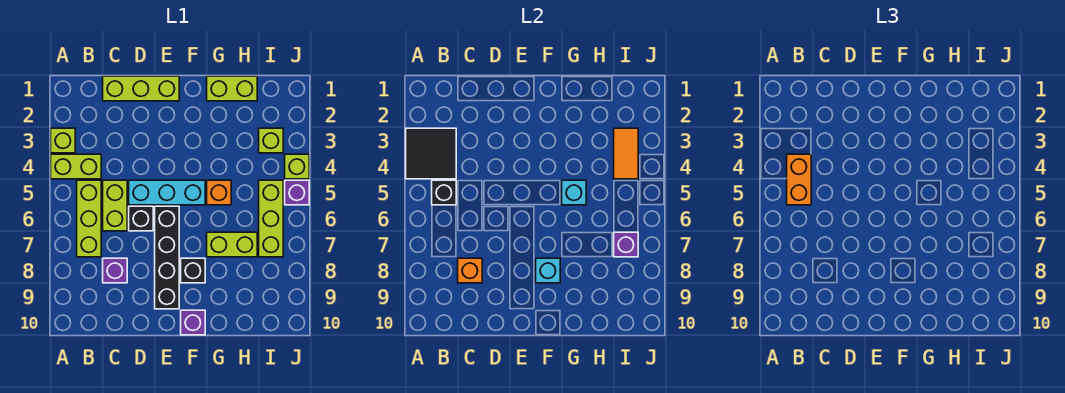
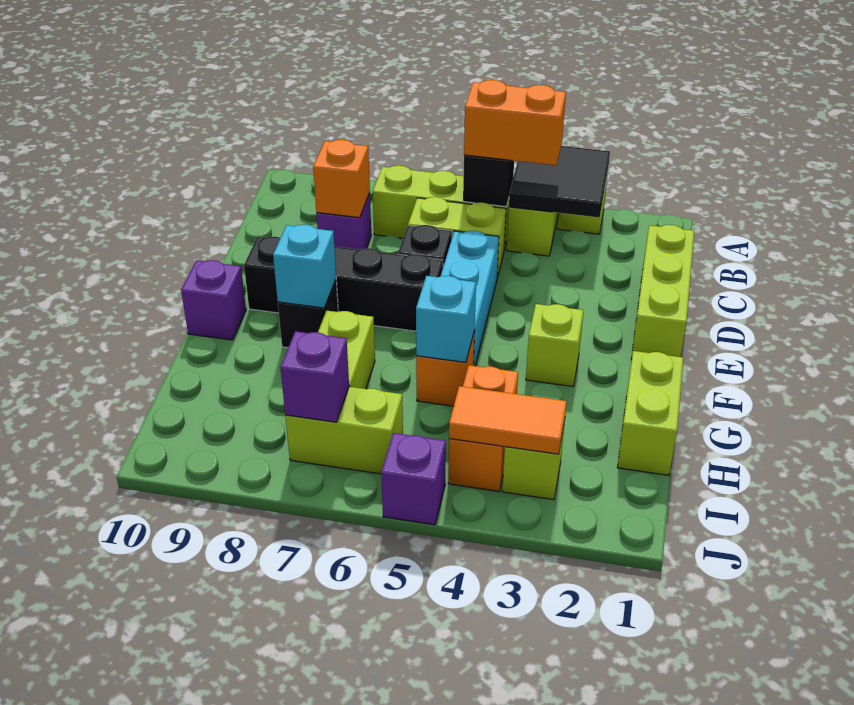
none -> orange brick H4:I4 level 1
lime brick I5:I7 level 1 -> lime brick I6:I7 level 1
lime brick J4 level 1 -> lime brick F3 level 1

